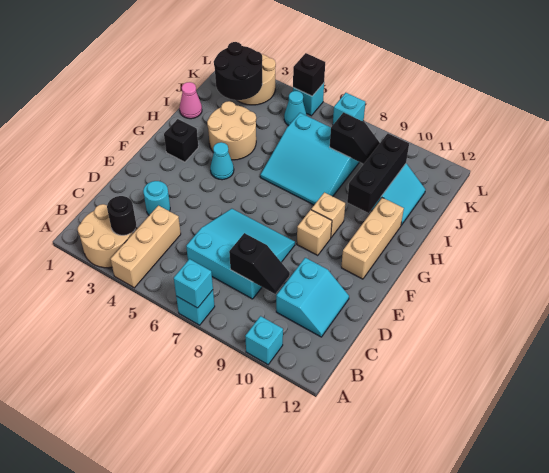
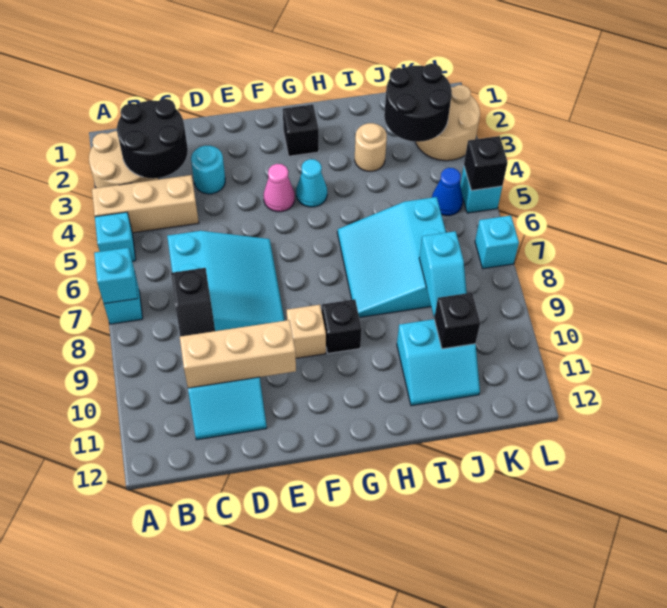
cyan brick A10 level 1 -> cyan brick A5 level 1
black round brick B3 level 2 -> black round brick B2:C3 level 2
tan brick F11:H11 level 1 -> tan brick C10:E10 level 2
tan brick G9 level 1 -> black brick G9 level 1
tan round brick H3:I4 level 1 -> tan round brick I3 level 1
black brick H10:J10 level 2 -> black brick J10 level 2
pink cone I1 level 1 -> pink cone F4 level 1
black slope J8:J9 level 2 top 8 -> cyan slope J8:J9 level 2 top 8
cyan cone K5 level 1 -> blue cone K5 level 1

